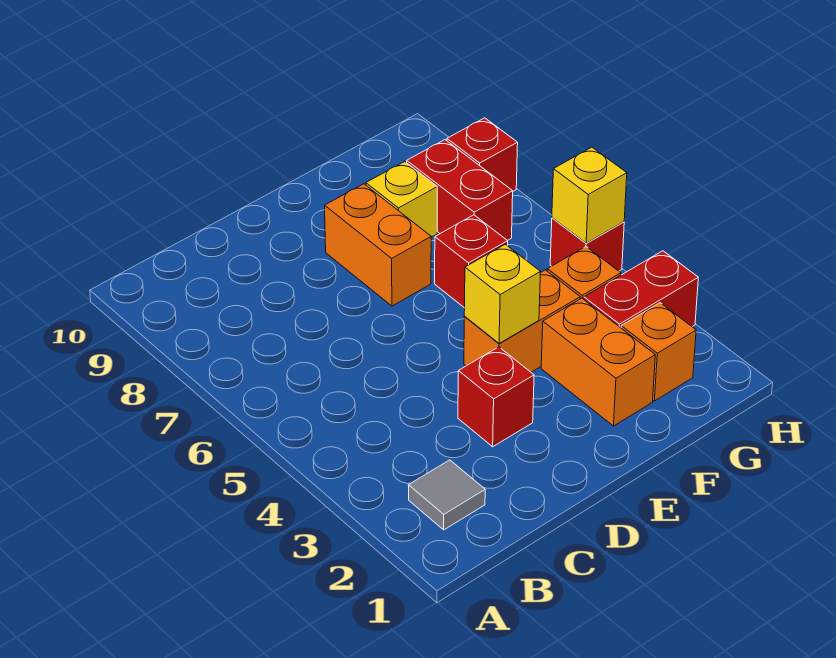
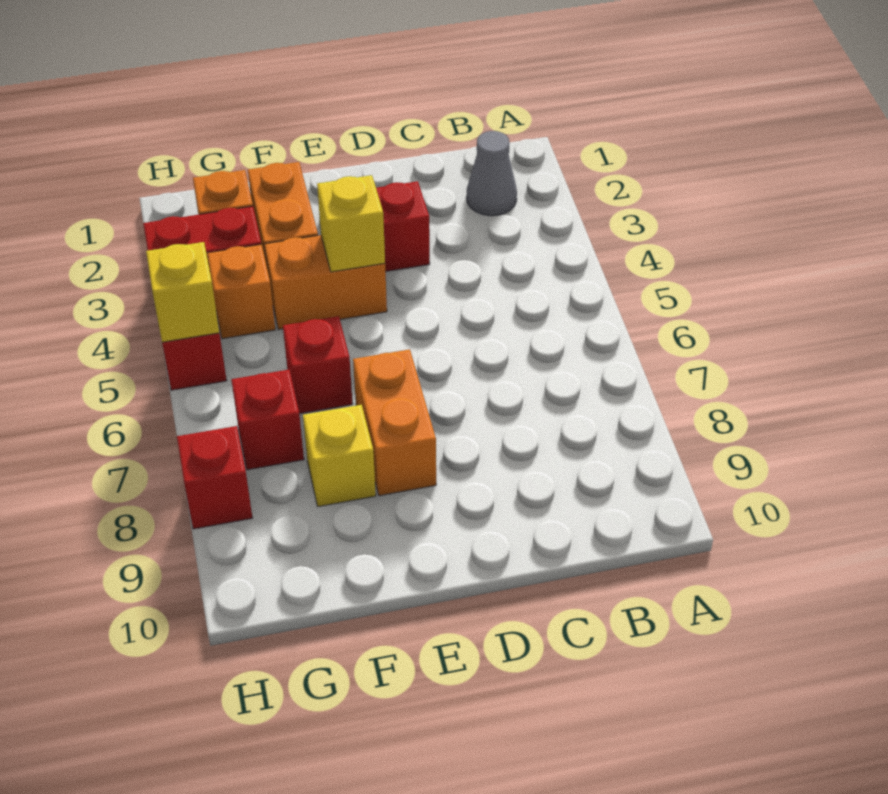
grey tile B2 level 1 -> grey cone B2 level 1
red brick G7:G8 level 1 -> red brick G7 level 1

